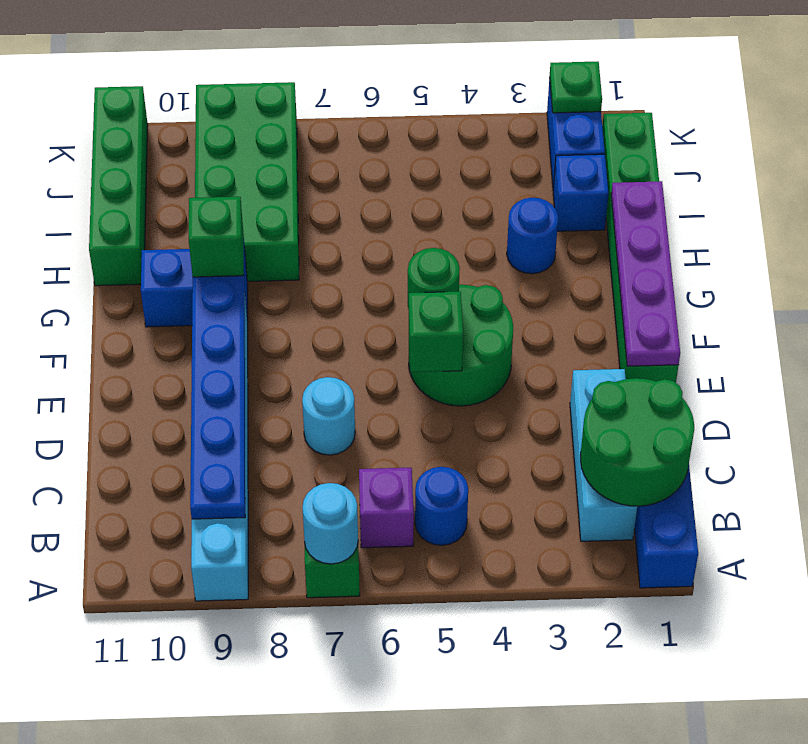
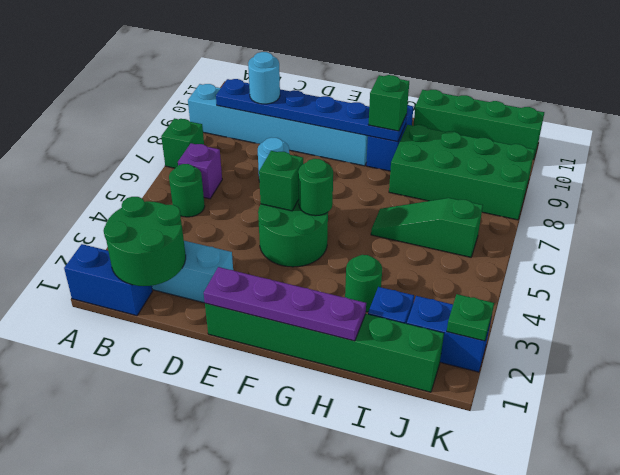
cyan round brick A7 level 2 -> cyan round brick C9 level 3
blue round brick B5 level 1 -> green round brick B5 level 1
blue round brick H3 level 1 -> green round brick H3 level 1
none -> green slope H6:J6 level 1 top J

